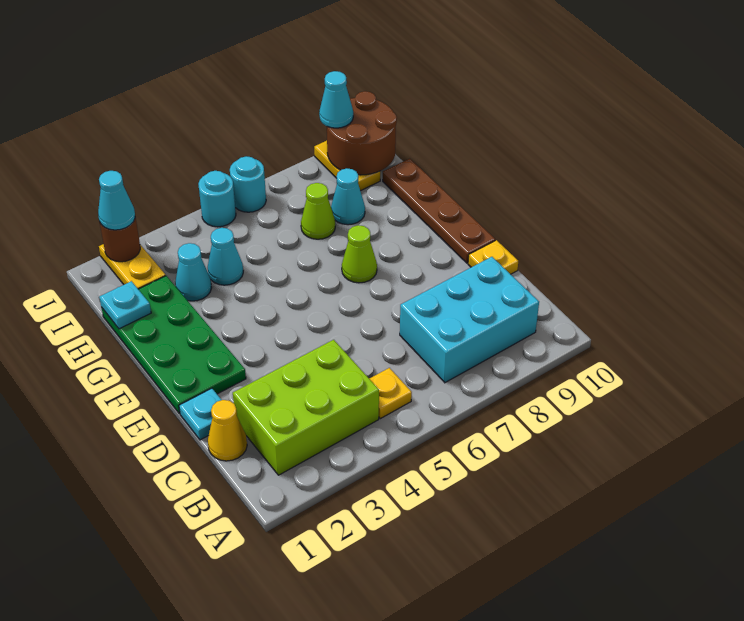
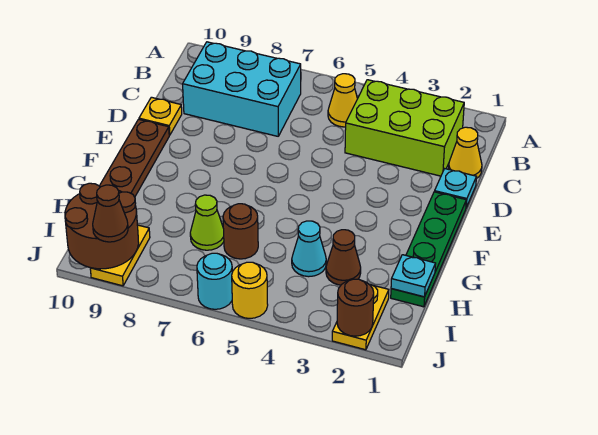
yellow plate B5 level 1 -> yellow cone B5 level 1
green plate E1:H2 level 1 -> green plate E1:H1 level 1
lime cone F7 level 1 -> none
cyan cone H3 level 1 -> brown cone H3 level 1
none -> brown round brick H6 level 1
cyan cone H8 level 1 -> none
cyan cone J2 level 3 -> none
cyan round brick J5 level 1 -> yellow round brick J5 level 1
cyan cone J9 level 3 -> brown cone J9 level 3

